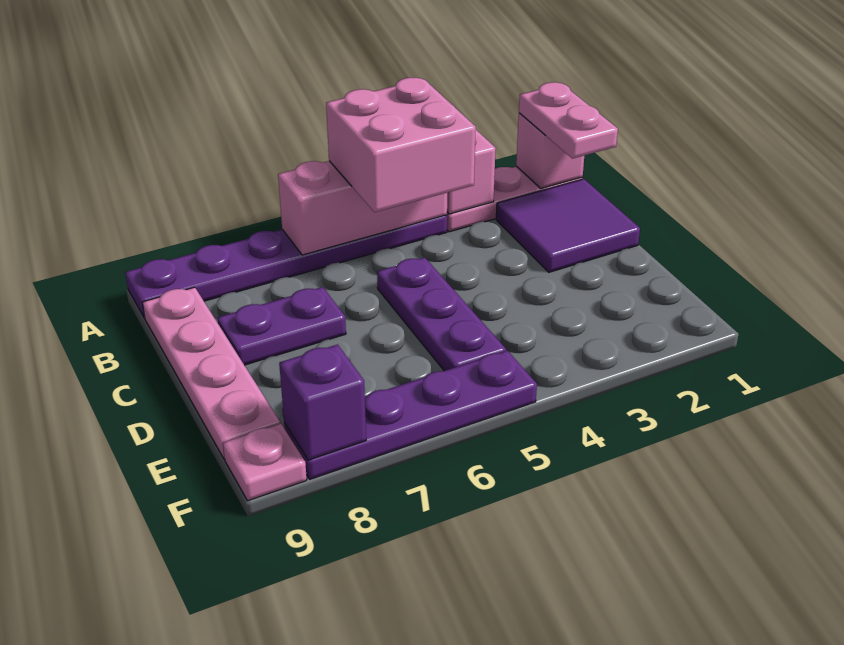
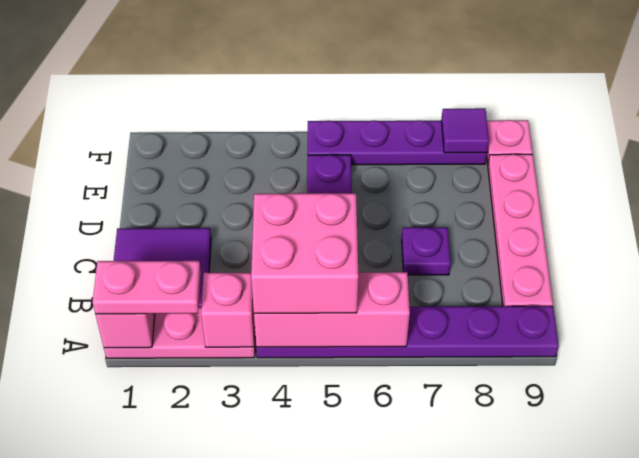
pink plate A1:B1 level 3 -> pink plate A1:A2 level 3
purple plate C7:C8 level 1 -> purple plate C7 level 1
purple brick F8 level 2 -> purple tile F8 level 2

